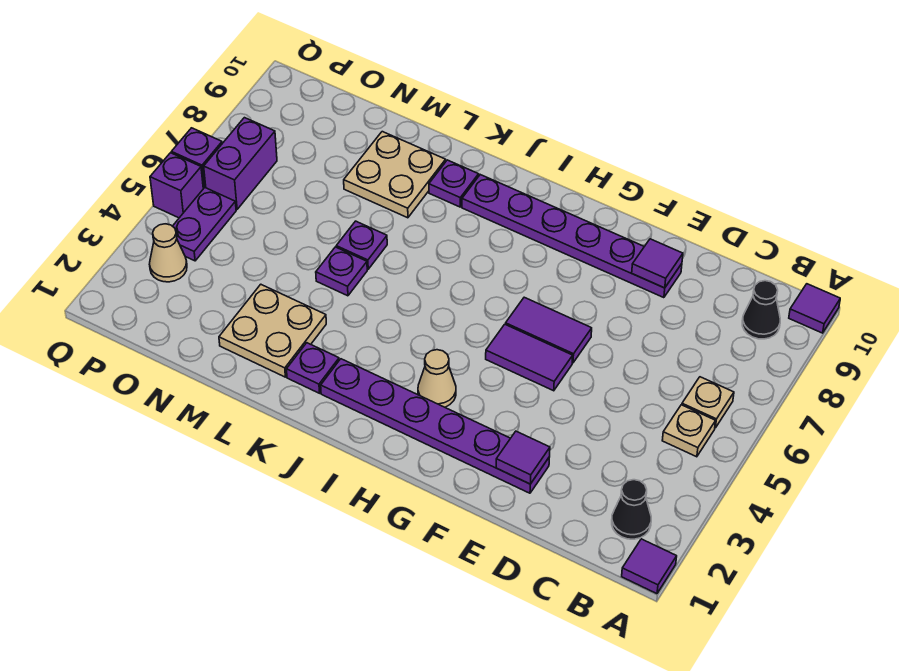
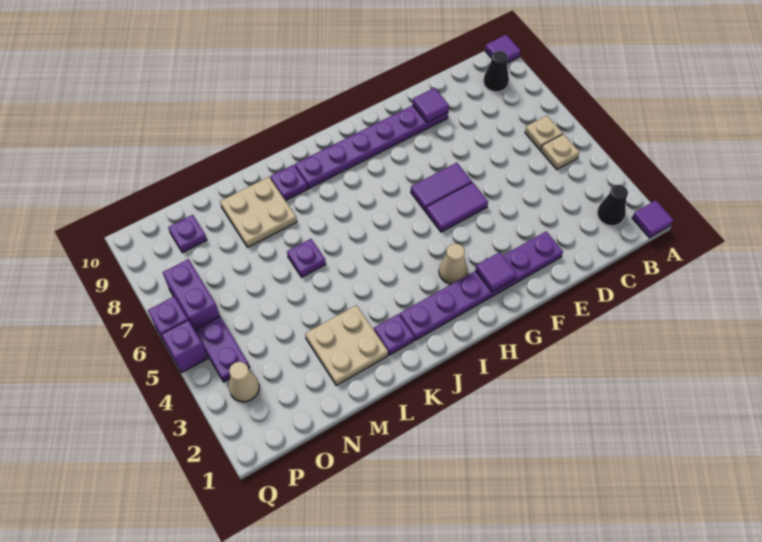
purple tile E2 level 2 -> purple tile G2 level 2
purple plate L5 level 1 -> purple plate O9 level 1

